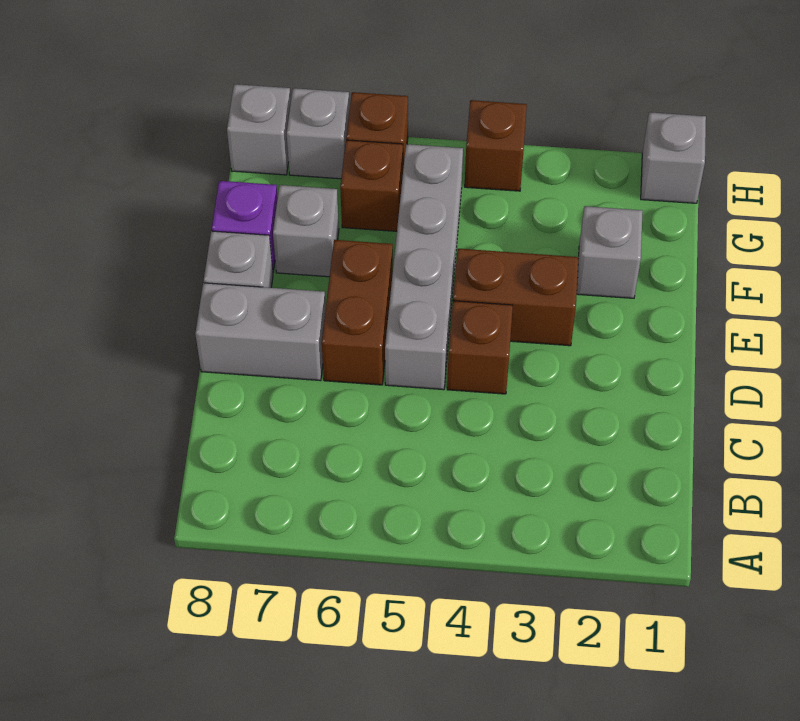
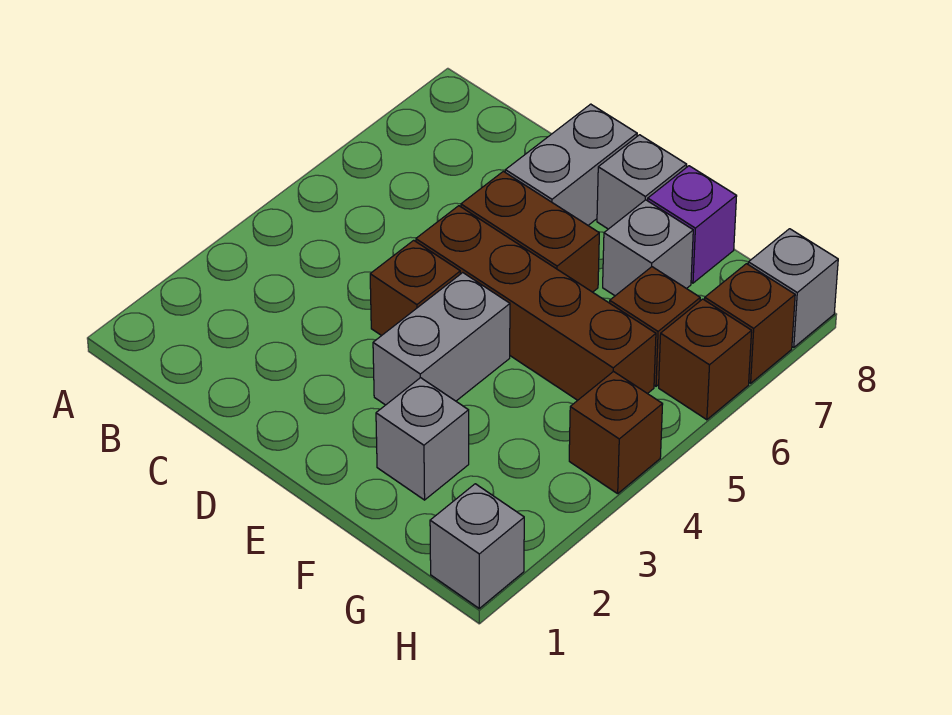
grey brick D5:G5 level 1 -> brown brick D5:G5 level 1
brown brick E3:E4 level 1 -> grey brick E3:E4 level 1
grey brick H7 level 1 -> brown brick H7 level 1

